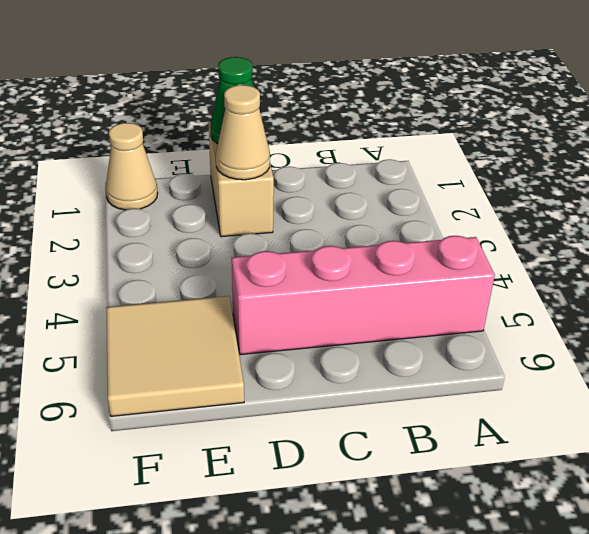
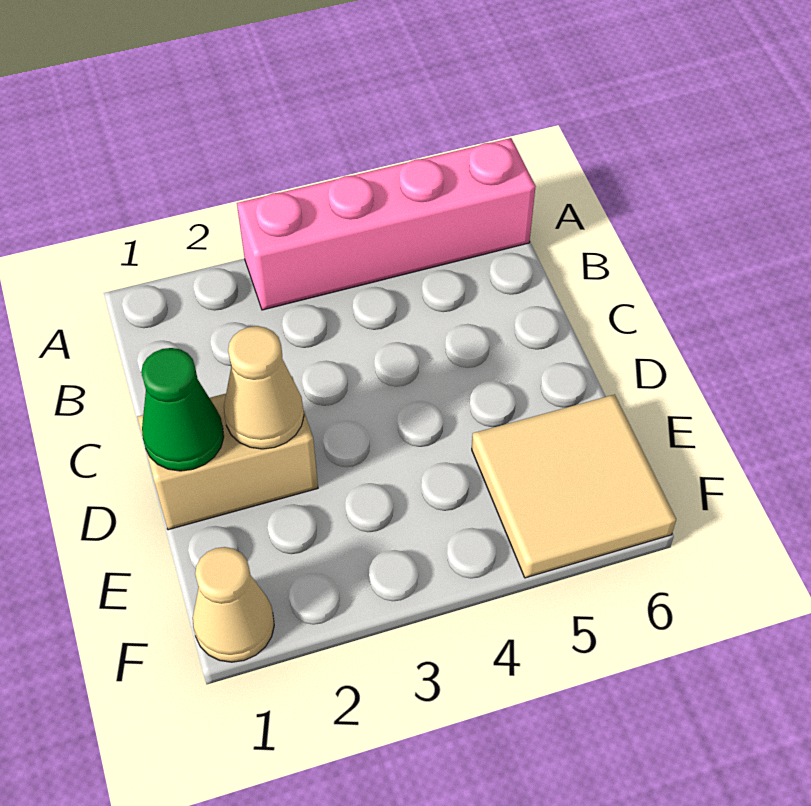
pink brick A5:D5 level 1 -> pink brick A3:A6 level 1

